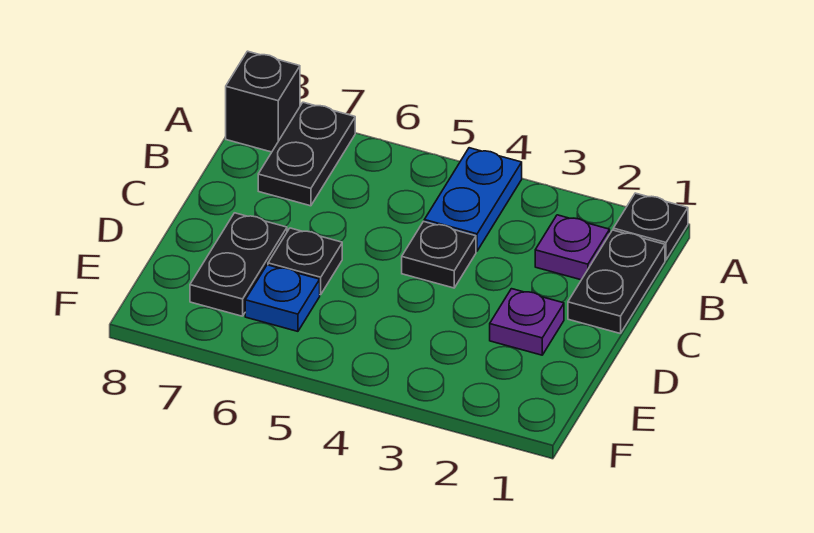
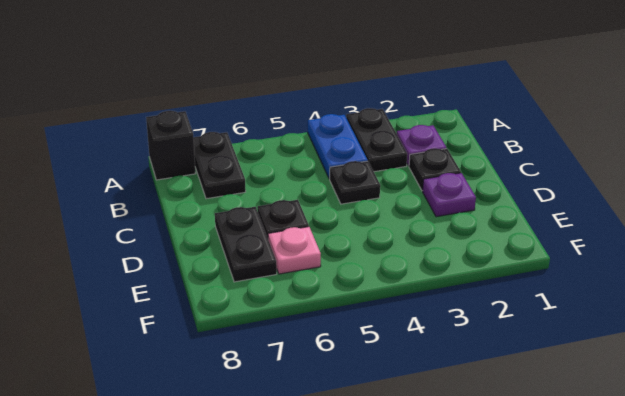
black plate A1 level 1 -> black plate C2 level 1
black plate B1:C1 level 1 -> black plate A3:B3 level 1
blue plate E6 level 1 -> pink plate E6 level 1

